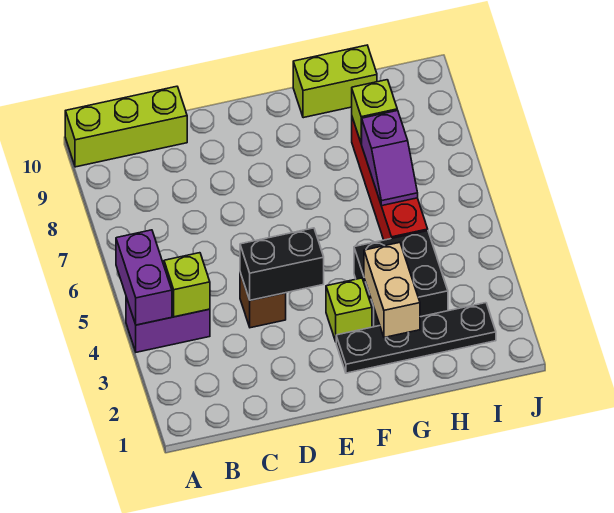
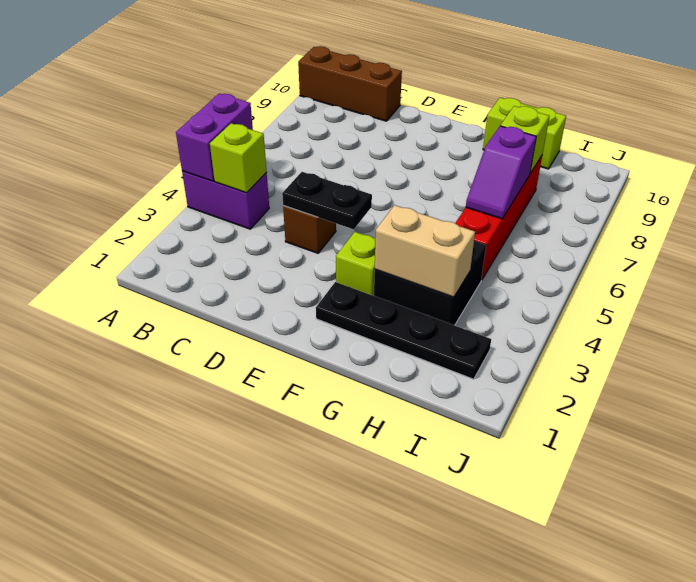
lime brick A10:C10 level 1 -> brown brick A10:C10 level 1
black brick D4:E4 level 2 -> black plate D4:E4 level 2
tan brick G2:G3 level 2 -> tan brick G3:H3 level 2

